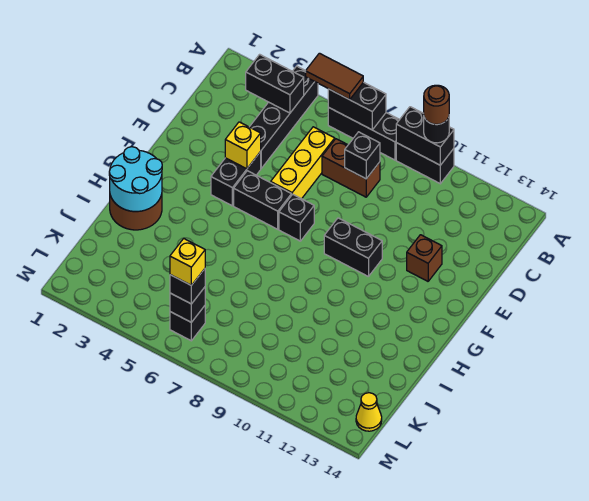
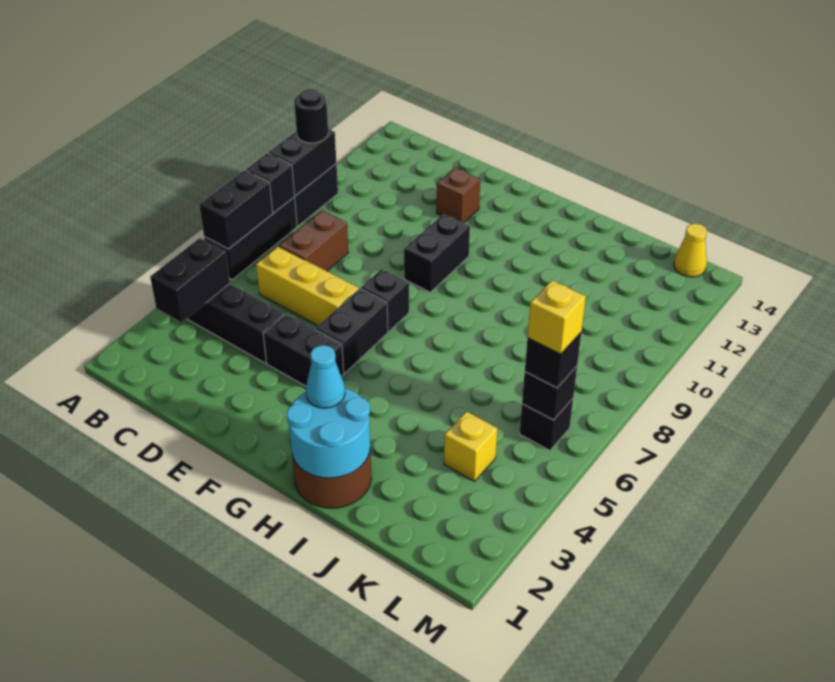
brown tile A5:A6 level 3 -> none
brown round brick A10 level 4 -> none
black brick C8 level 2 -> black brick A8 level 2
yellow brick E4 level 2 -> yellow brick K4 level 1
none -> cyan cone H2 level 3

